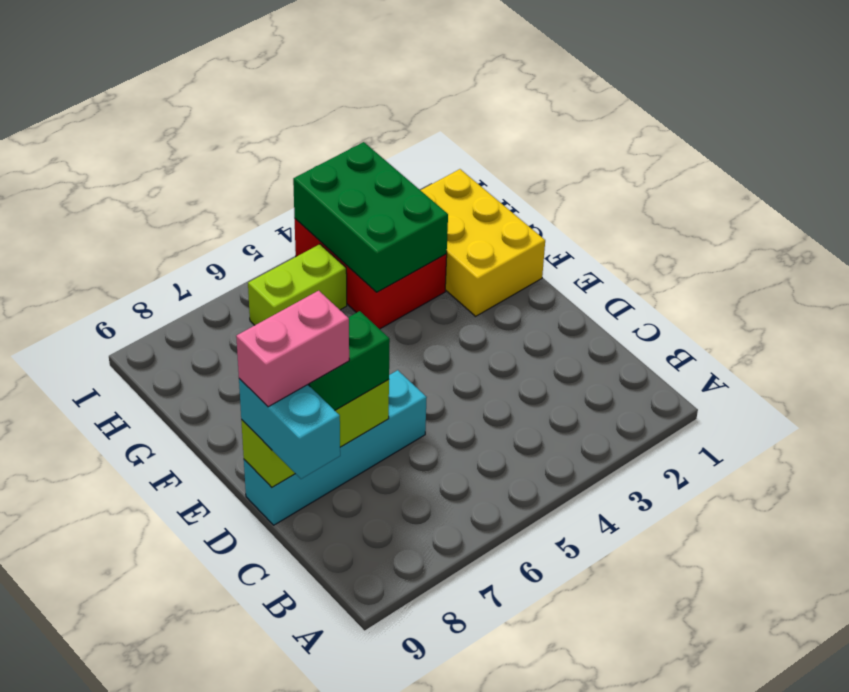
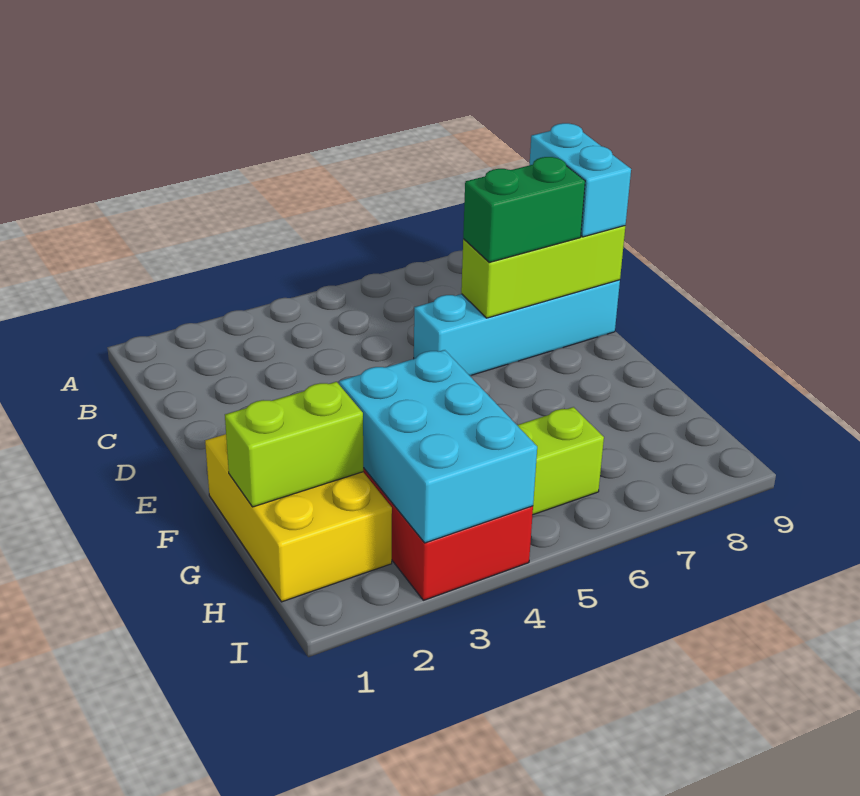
pink brick D8:D9 level 4 -> none
none -> lime brick G1:G2 level 2
green brick G3:I4 level 2 -> cyan brick G3:I4 level 2

